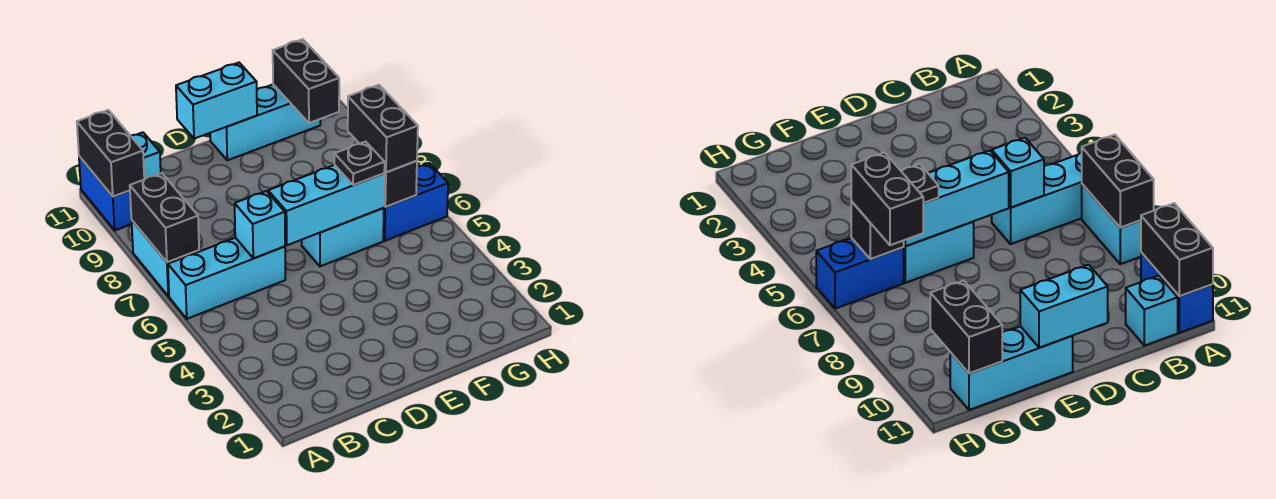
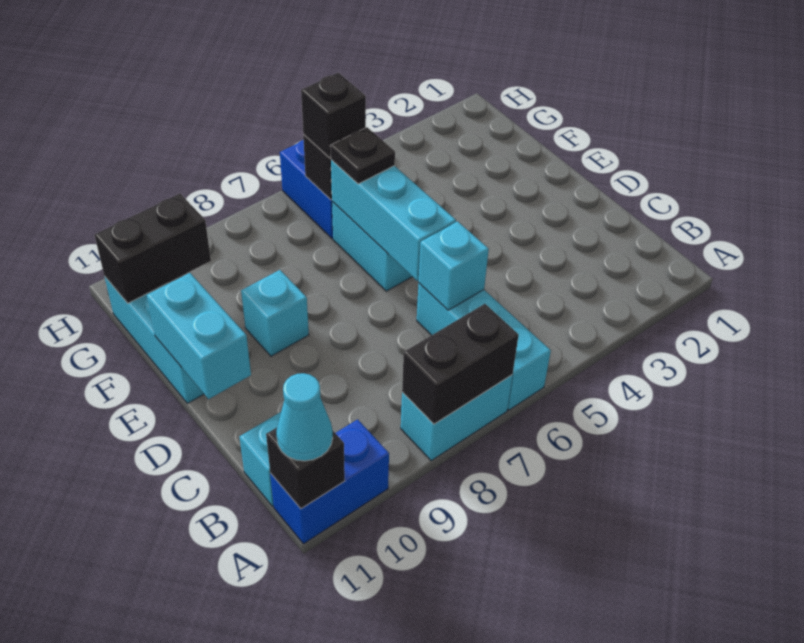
black brick A10:A11 level 2 -> black brick A11 level 2
none -> cyan cone A11 level 3
none -> cyan brick E9 level 1
black brick G6:G7 level 3 -> black brick G6 level 3

